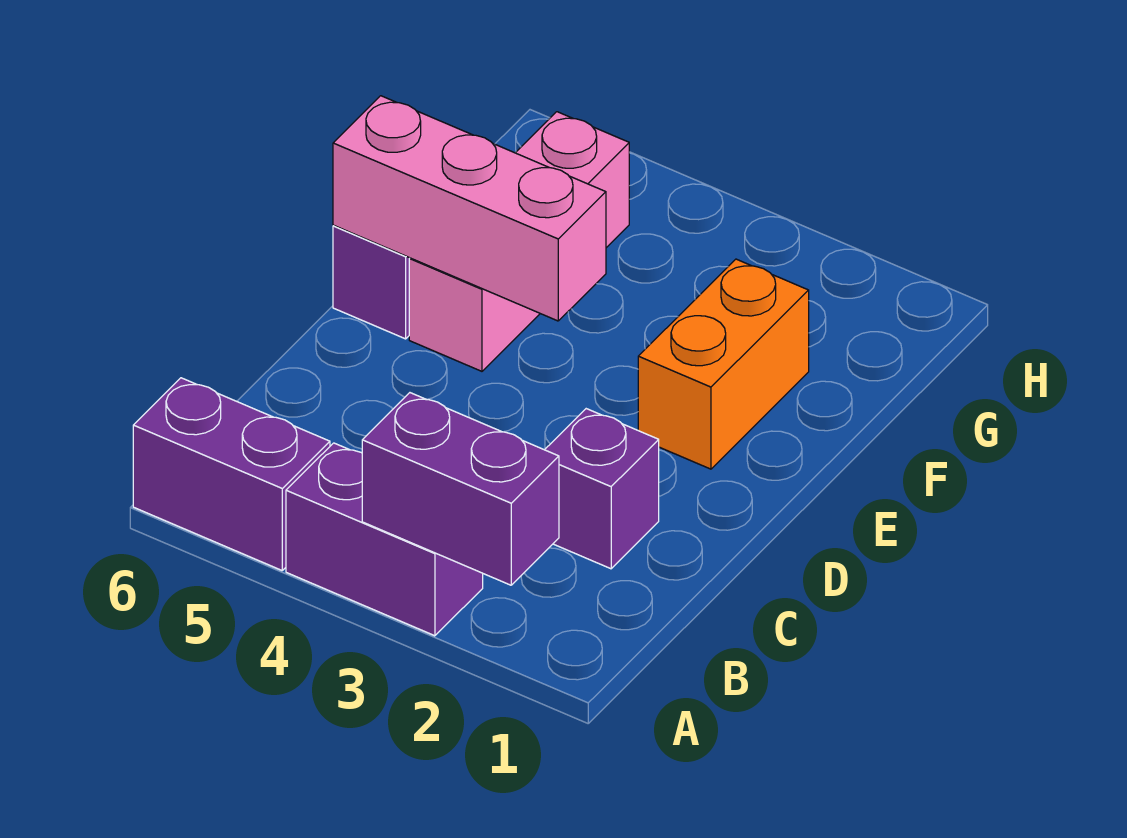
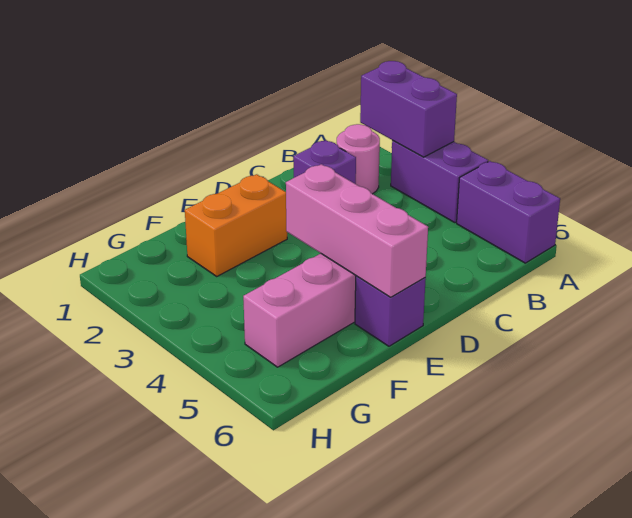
none -> pink round brick B2 level 1

